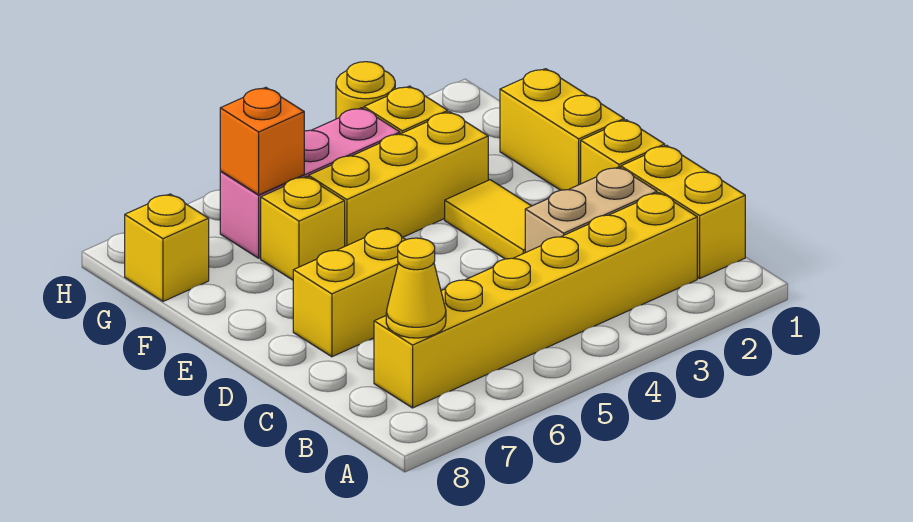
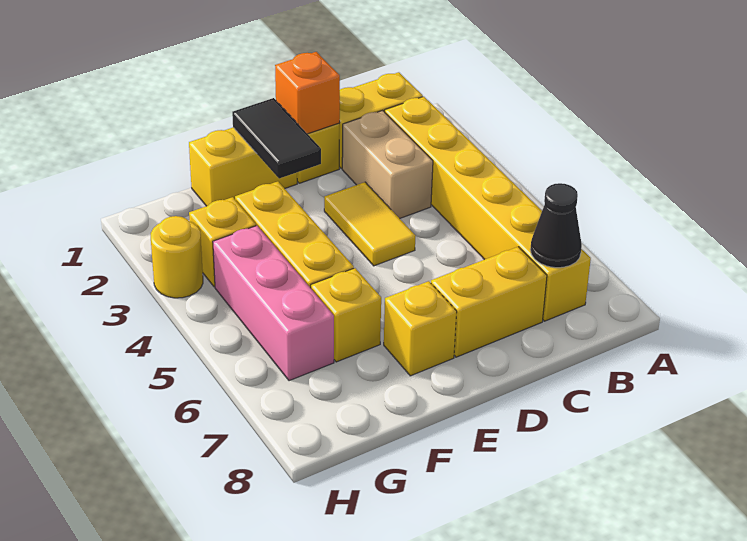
yellow cone B7 level 2 -> black cone B7 level 2
yellow tile D3:E3 level 1 -> yellow tile D3:D4 level 1
yellow brick D6:D7 level 1 -> yellow brick C7:D7 level 1
none -> black tile E1:E2 level 2
orange brick G6 level 2 -> orange brick D1 level 2
yellow brick G8 level 1 -> yellow brick E7 level 1

